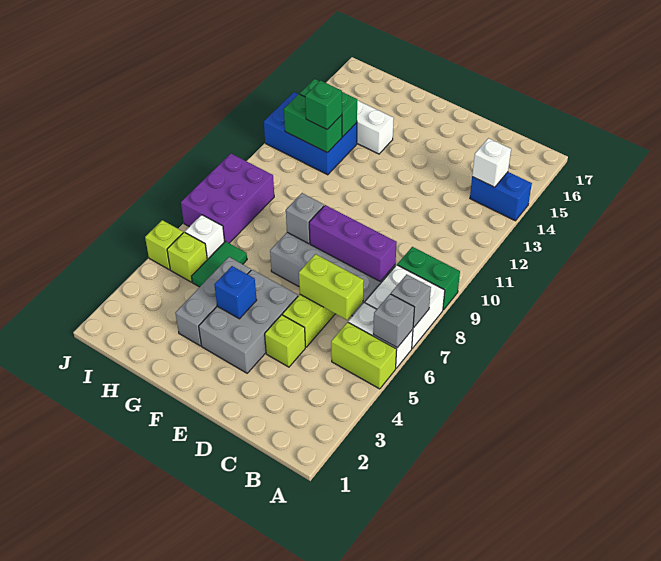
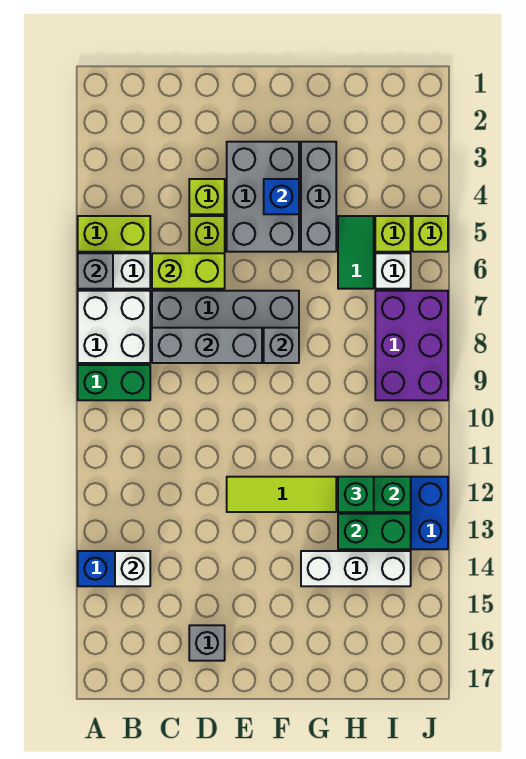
grey brick A7 level 2 -> grey brick D16 level 1
purple brick C8:E8 level 2 -> grey brick C8:E8 level 2
none -> lime tile E12:G12 level 1

